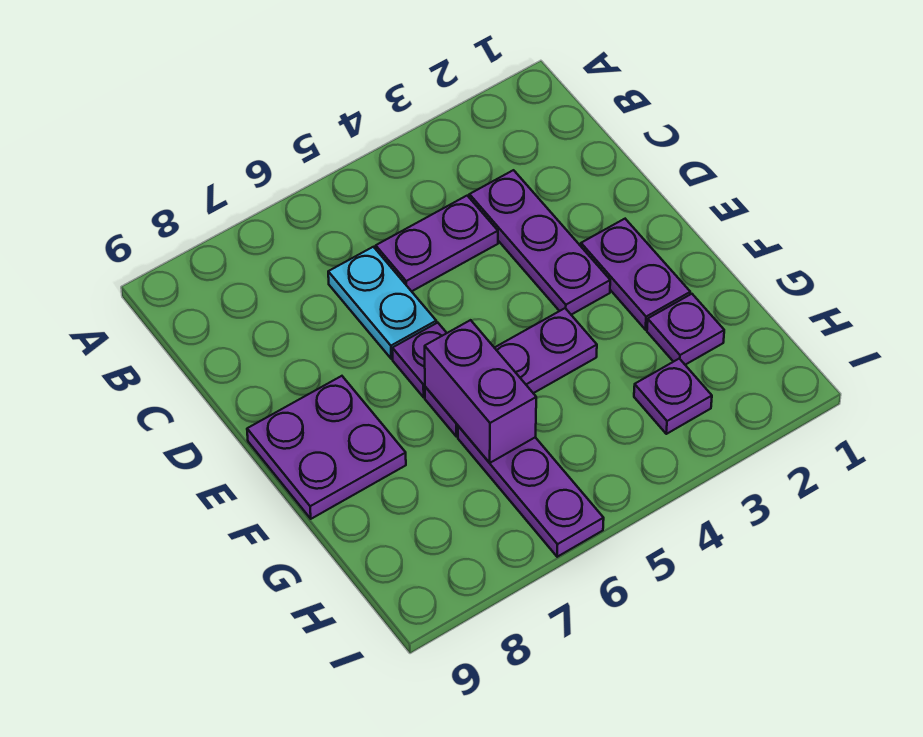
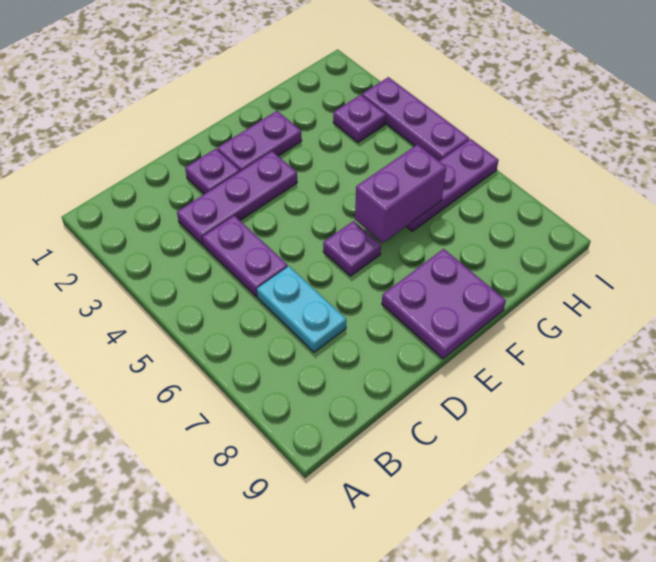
cyan plate C6:D6 level 1 -> cyan plate C6:C7 level 1
purple plate F4:F6 level 1 -> purple plate I3:I5 level 1
purple plate G2 level 1 -> purple plate D2 level 1

